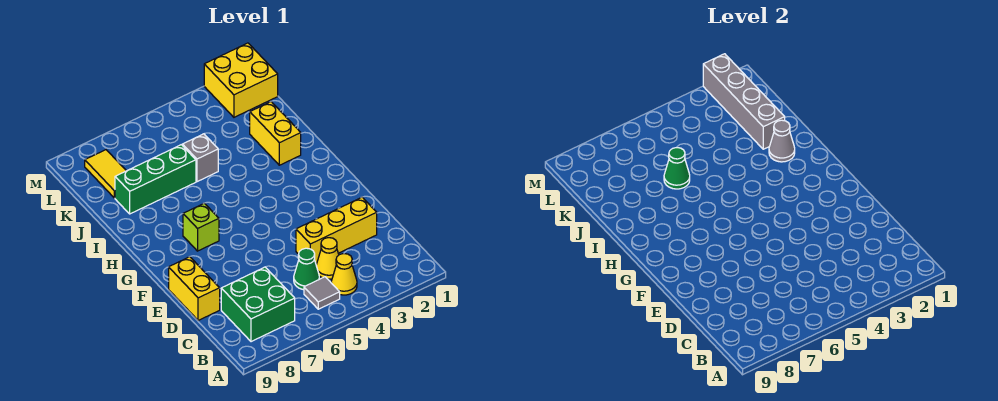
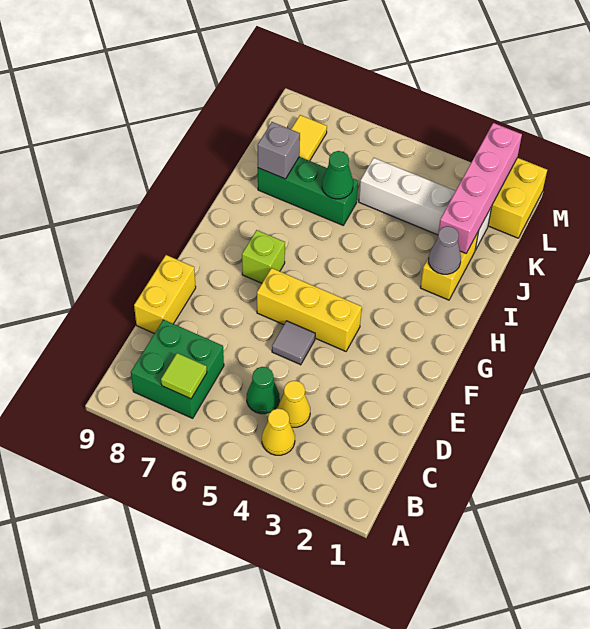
grey tile B5 level 1 -> grey tile E5 level 1
none -> lime tile B7 level 2
yellow brick D2:D4 level 1 -> yellow brick F4:F6 level 1
grey brick J2:M2 level 2 -> pink brick J2:M2 level 2
grey brick J5 level 1 -> grey brick J8 level 2
none -> white brick K2:K5 level 1

